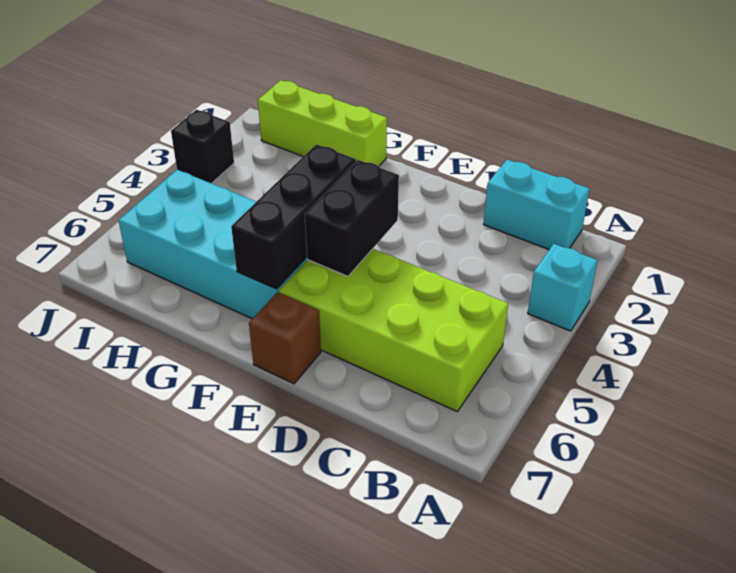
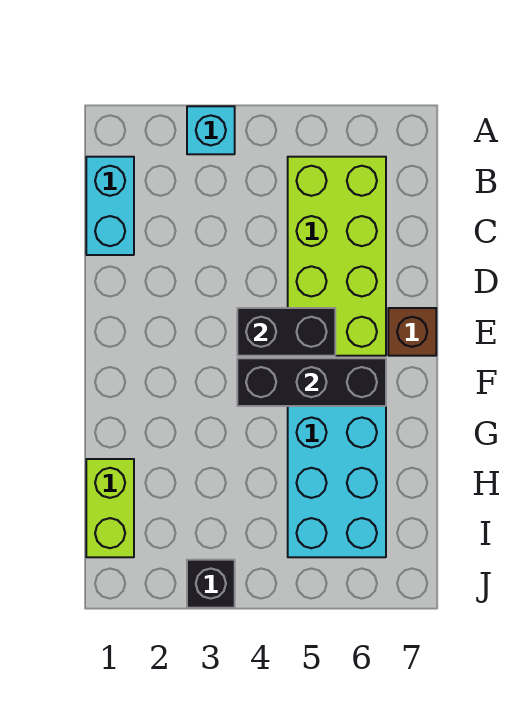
lime brick G1:I1 level 1 -> lime brick H1:I1 level 1

